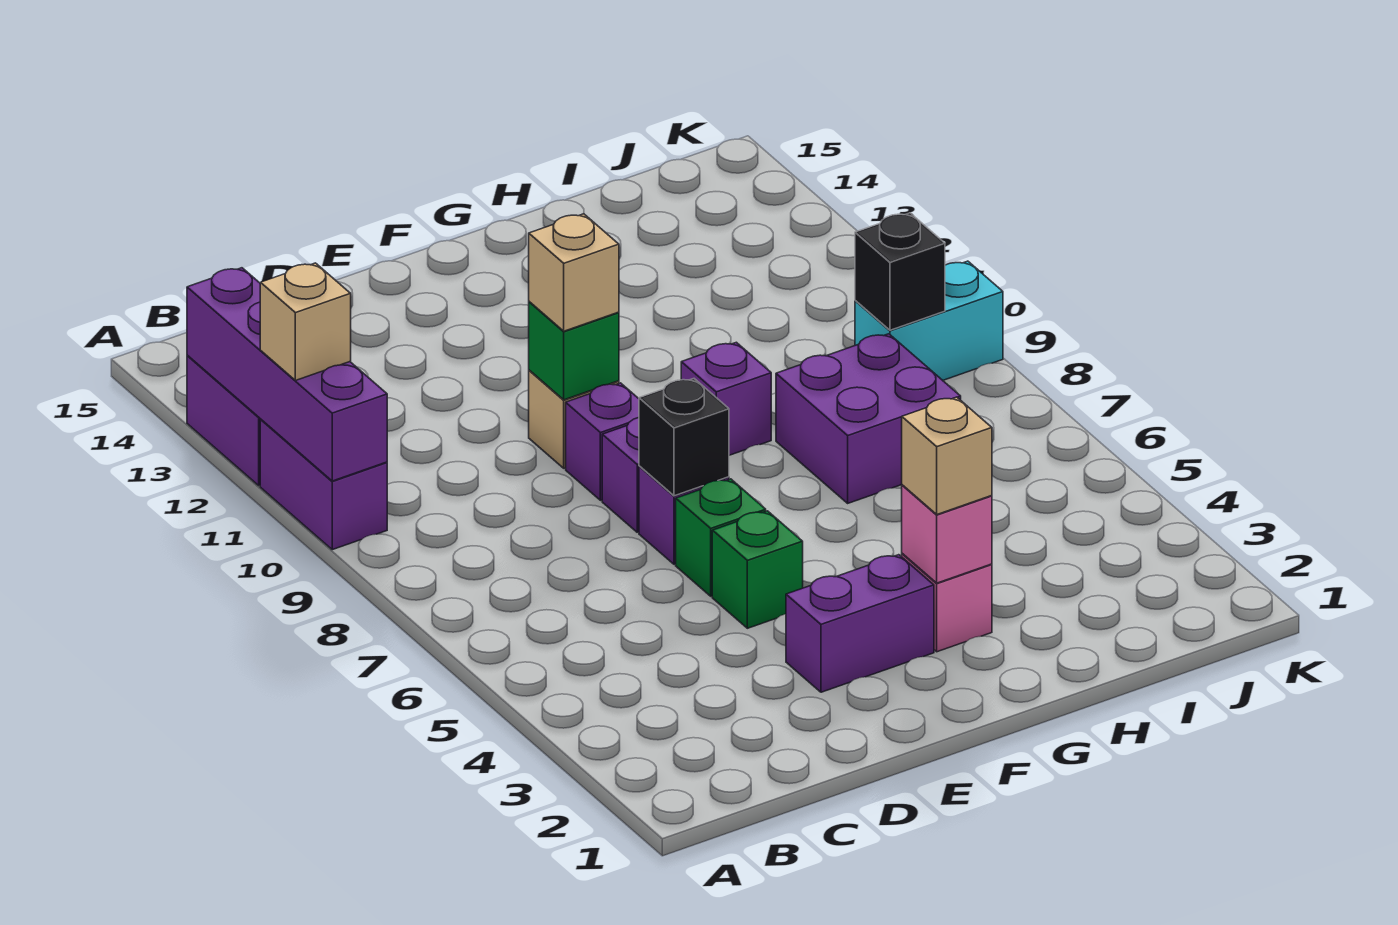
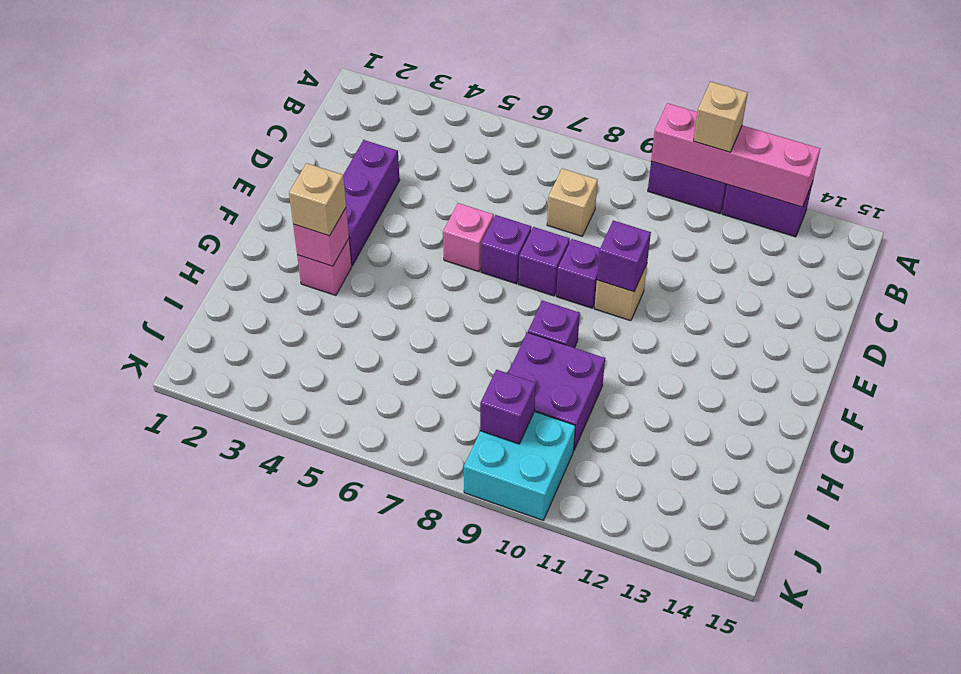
purple brick A10:A13 level 2 -> pink brick A10:A13 level 2
purple brick E3:F3 level 1 -> purple brick D3:F3 level 1
green brick E5 level 1 -> none
green brick E6 level 1 -> pink brick E6 level 1
black brick E7 level 2 -> none
green brick E10 level 2 -> purple brick E10 level 2
tan brick E10 level 3 -> tan brick C8 level 1
purple brick H7:I8 level 1 -> purple brick H9:I10 level 1
cyan brick J9:K9 level 1 -> cyan brick J9:K10 level 1
black brick J9 level 2 -> purple brick J9 level 2

